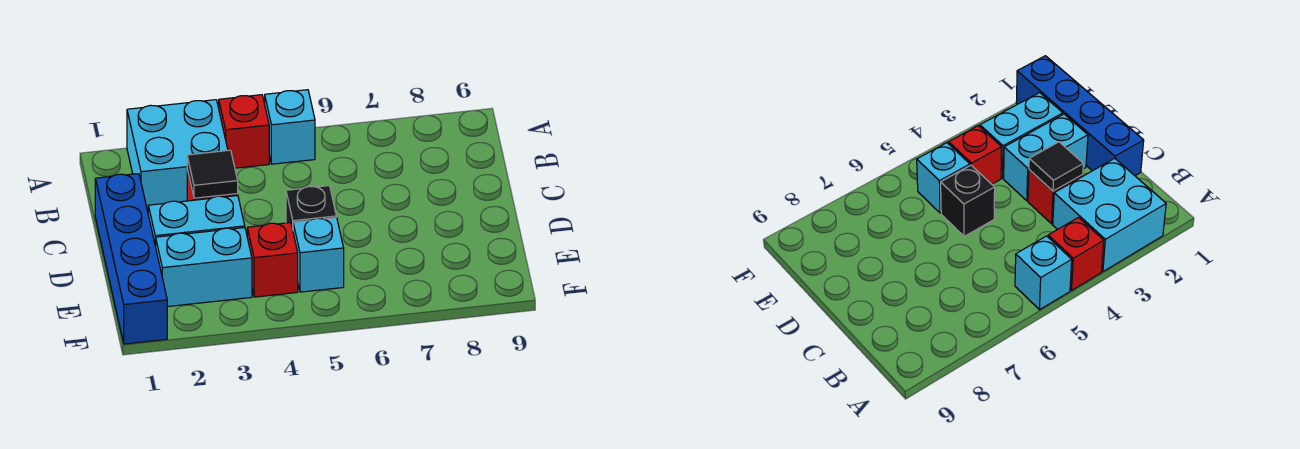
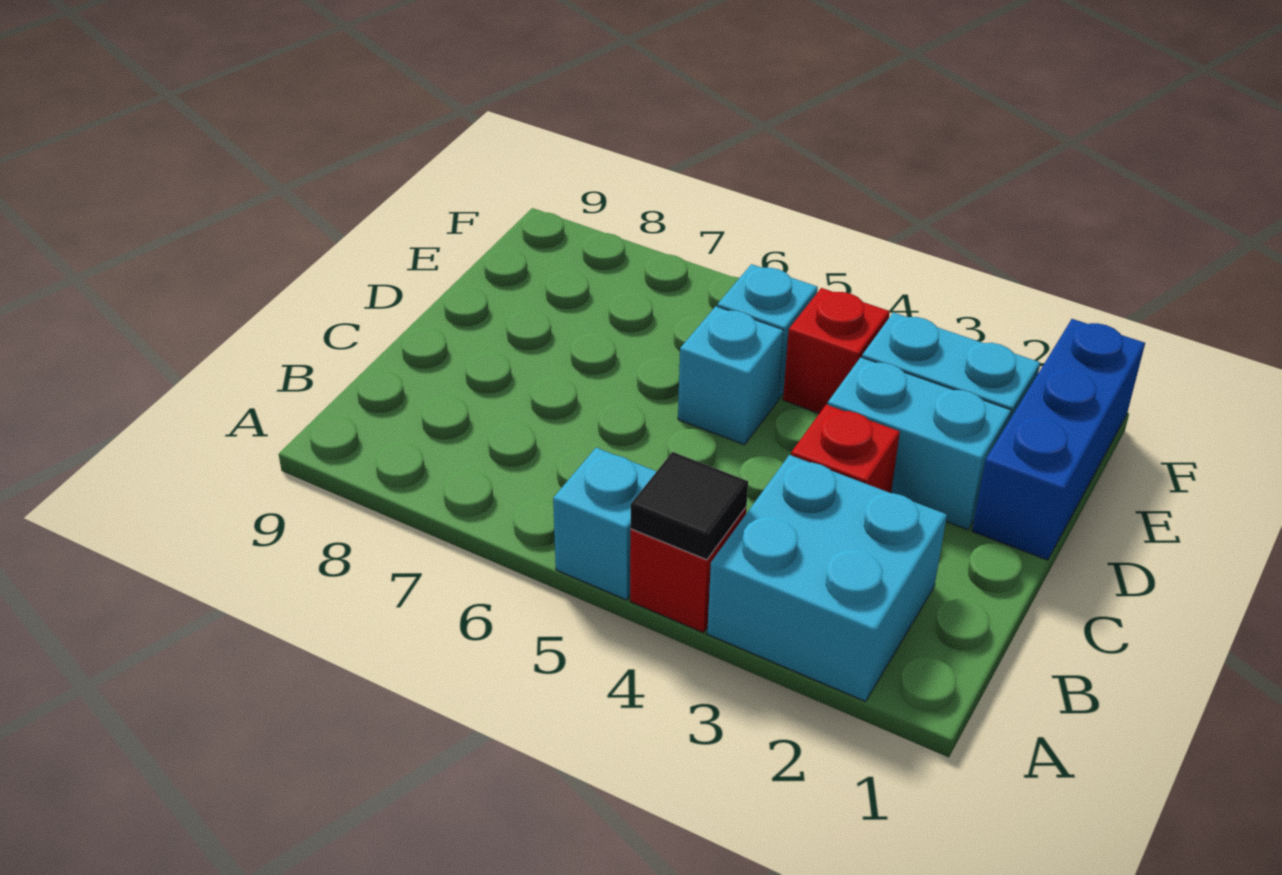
blue brick C1:F1 level 1 -> blue brick D1:F1 level 1
black tile C3 level 2 -> black tile A4 level 2
black brick D5 level 1 -> cyan brick D5 level 1

